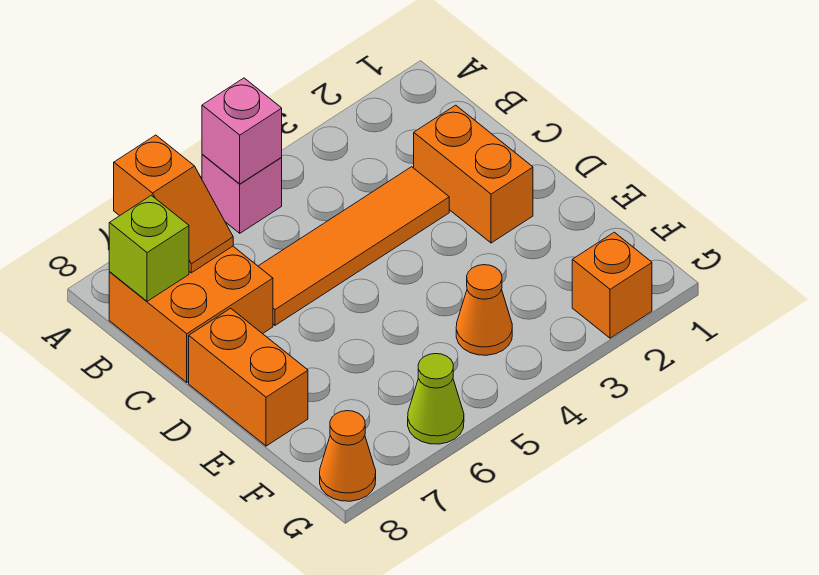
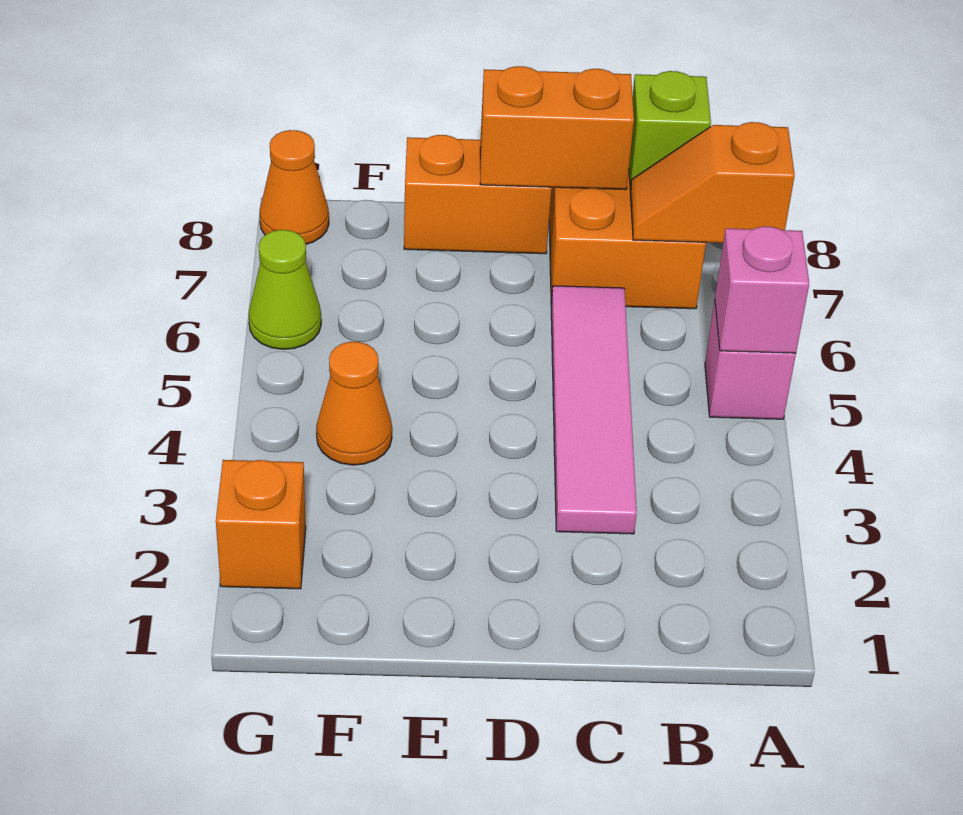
orange brick C2:D2 level 1 -> orange brick C8:D8 level 2
orange tile C3:C6 level 1 -> pink tile C3:C6 level 1

